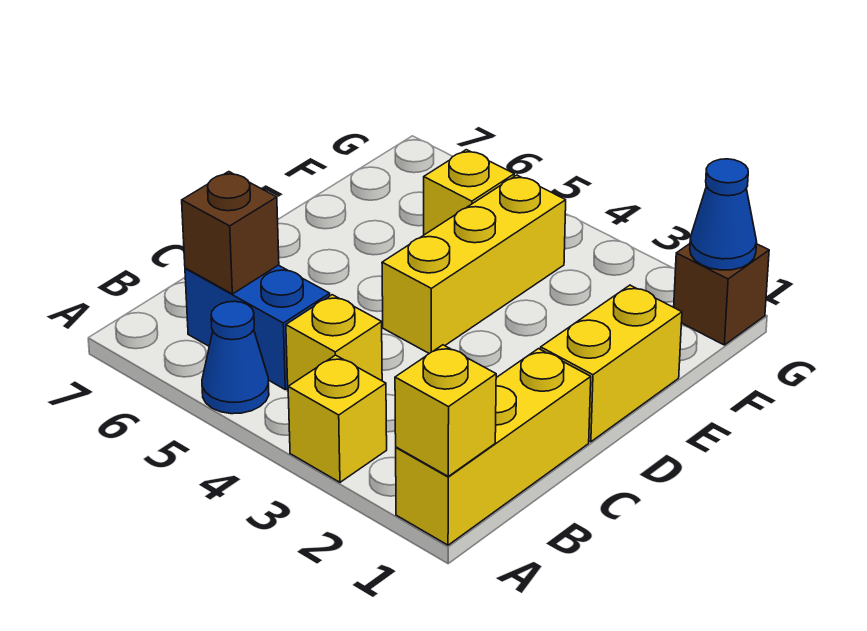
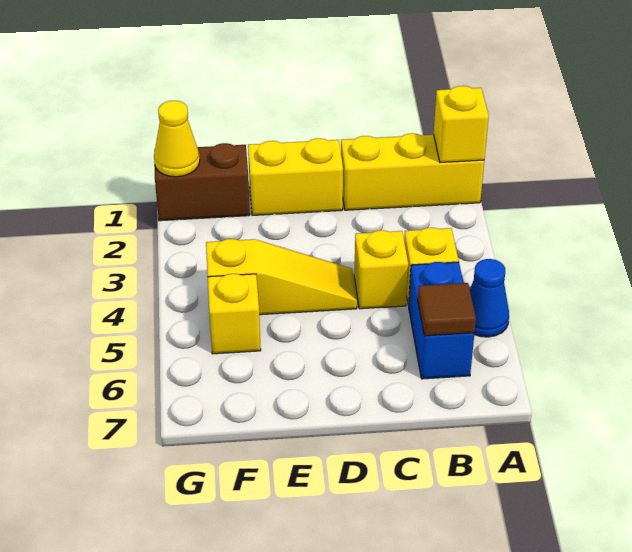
yellow brick A3 level 1 -> yellow brick C4 level 1
brown brick B6 level 2 -> brown tile B6 level 2
yellow brick D4:F4 level 1 -> yellow slope D4:F4 level 1 top F
brown brick G1 level 1 -> brown brick F1:G1 level 1
blue cone G1 level 2 -> yellow cone G1 level 2

